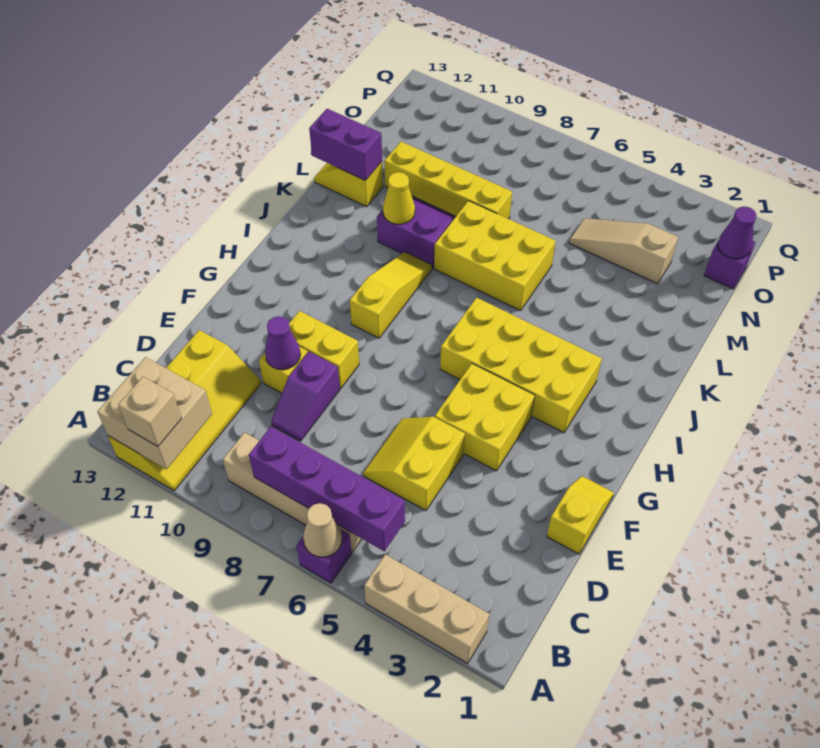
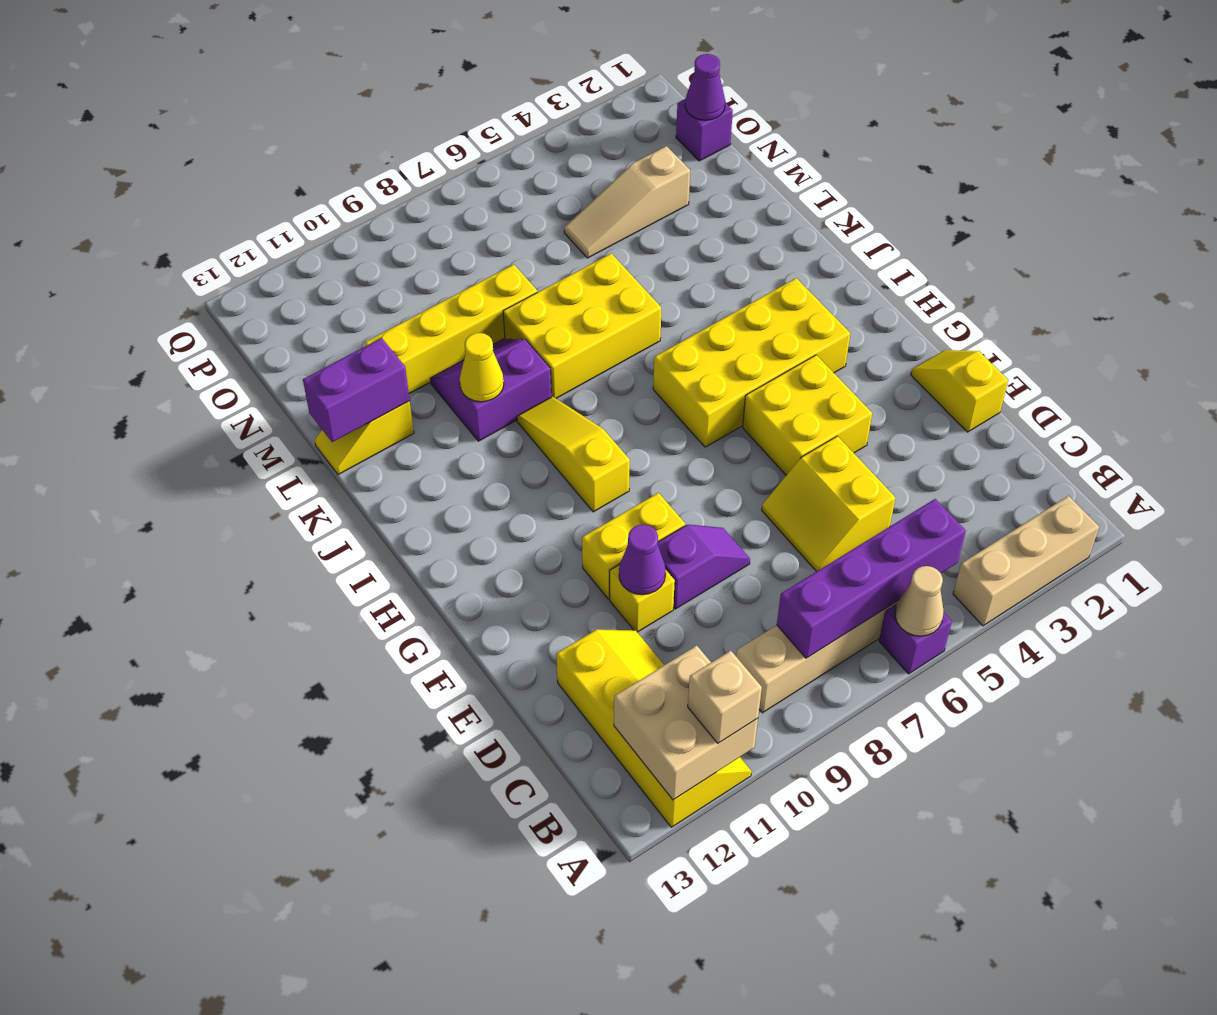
purple slope D9:E9 level 1 top E -> purple slope E8:E9 level 1 top 9

